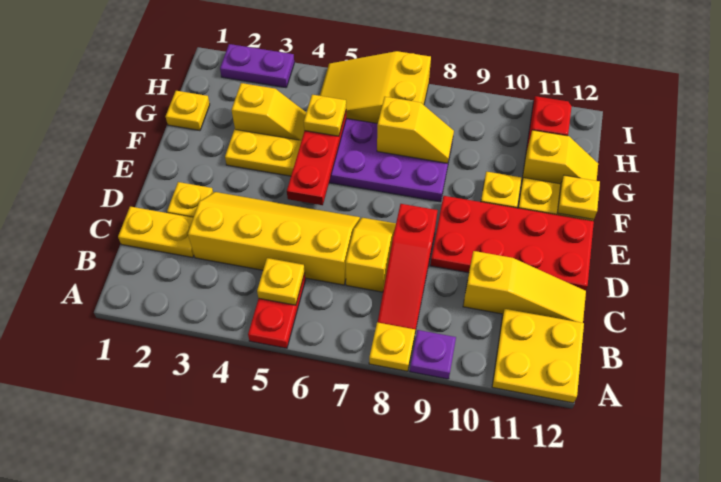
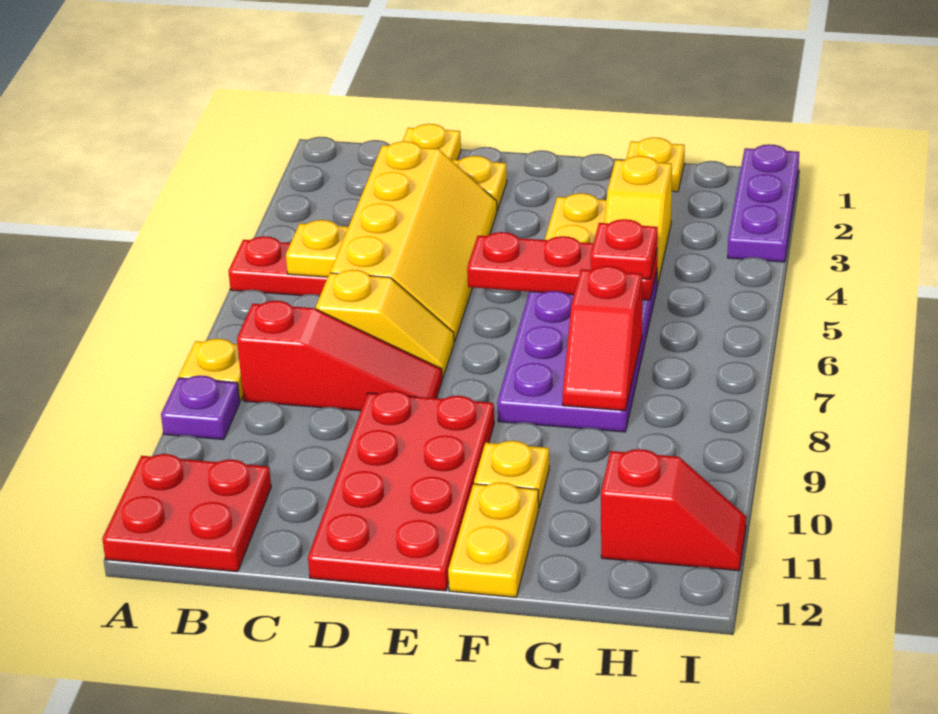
yellow plate A11:B12 level 1 -> red plate A11:B12 level 1
red slope B8:D8 level 1 top D -> red slope B8:D8 level 1 top B
yellow slope C10:C12 level 1 top 10 -> none
yellow plate F12 level 2 -> none
yellow plate G5 level 3 -> red plate G5 level 3
yellow slope G7:G8 level 2 top 7 -> red slope G7:G8 level 2 top 7
yellow slope G11:G12 level 1 top 11 -> none
yellow slope H5:I7 level 1 top 7 -> none
purple plate I2:I3 level 1 -> purple plate I1:I3 level 1

